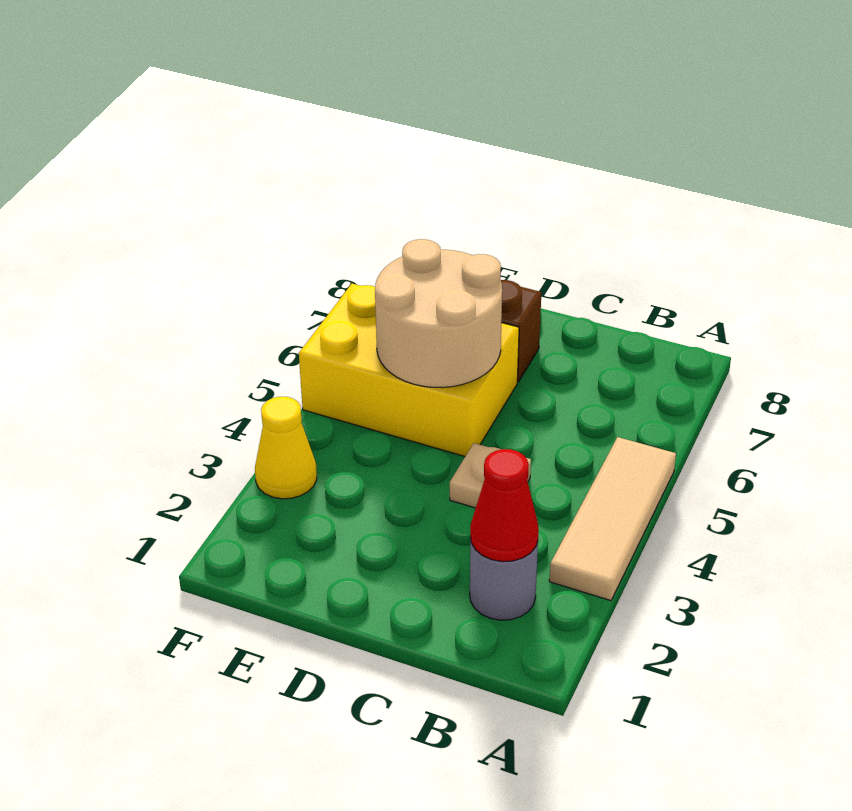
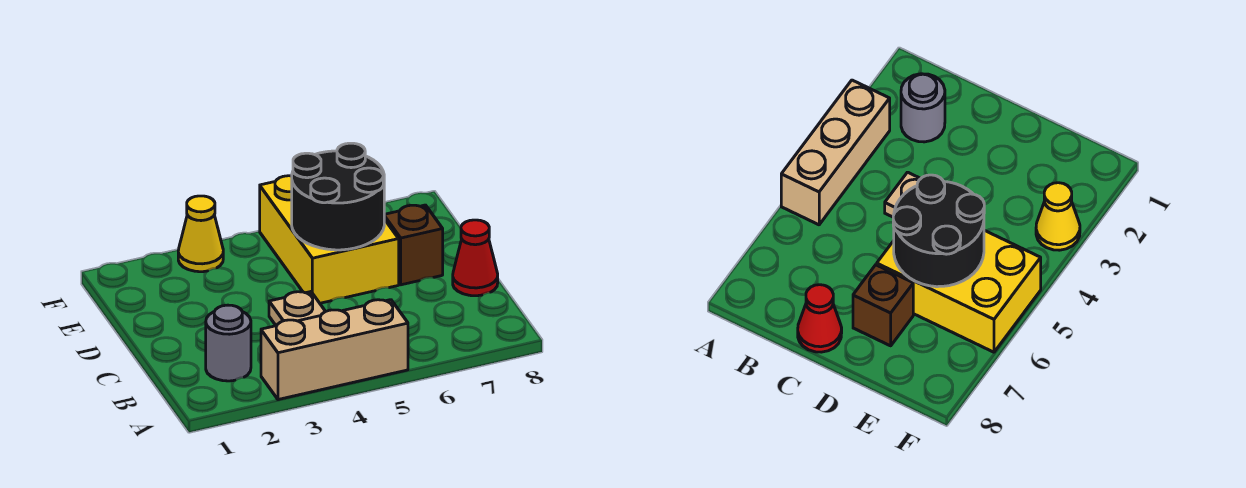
tan tile A3:A5 level 1 -> tan brick A3:A5 level 1
red cone B2 level 2 -> red cone C8 level 1
tan round brick D5:E6 level 2 -> black round brick D5:E6 level 2

